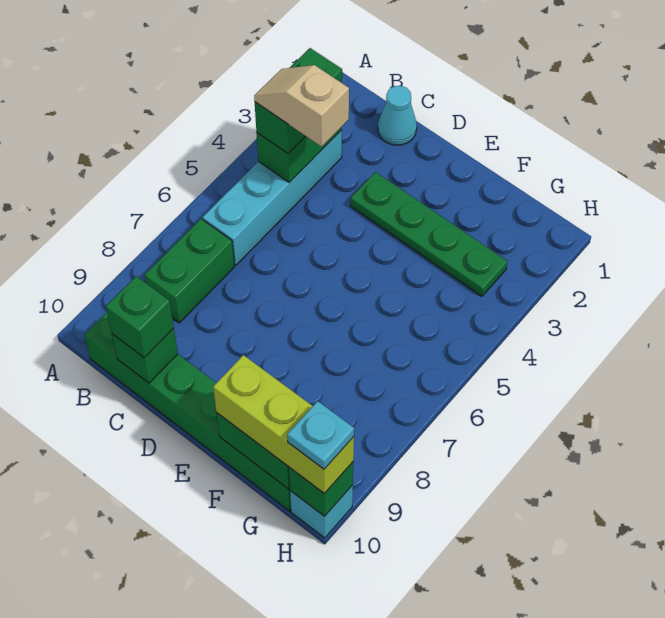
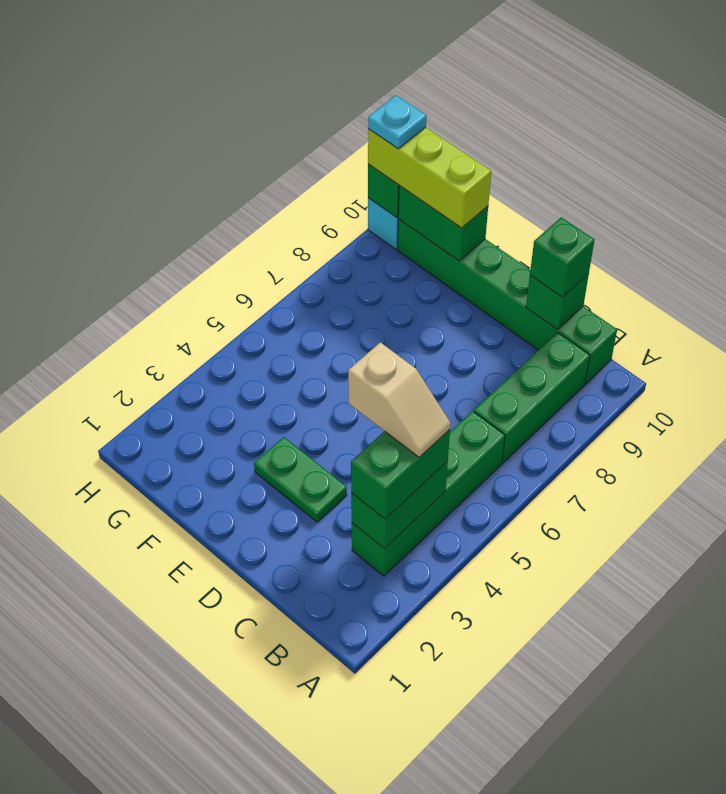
cyan brick B3:B6 level 1 -> green brick B3:B6 level 1
green brick B7:B8 level 1 -> green brick B7:B9 level 1
cyan cone C1 level 1 -> none
green plate D3:G3 level 1 -> green plate D3:E3 level 1

